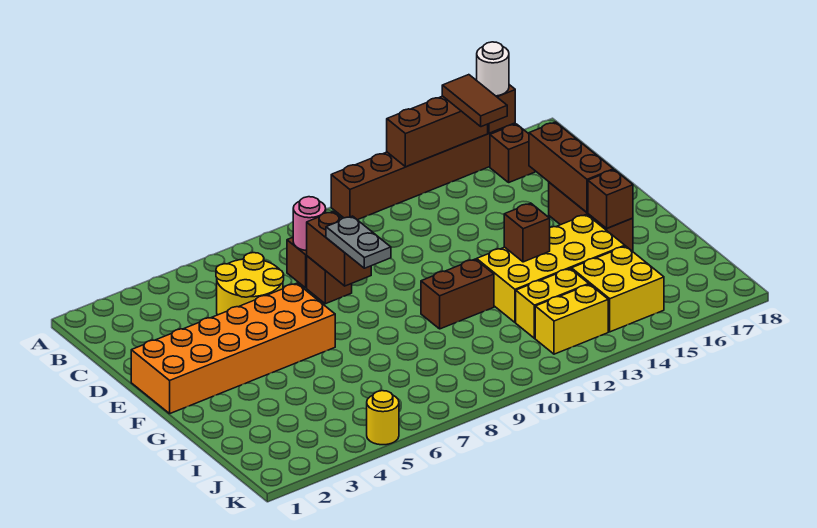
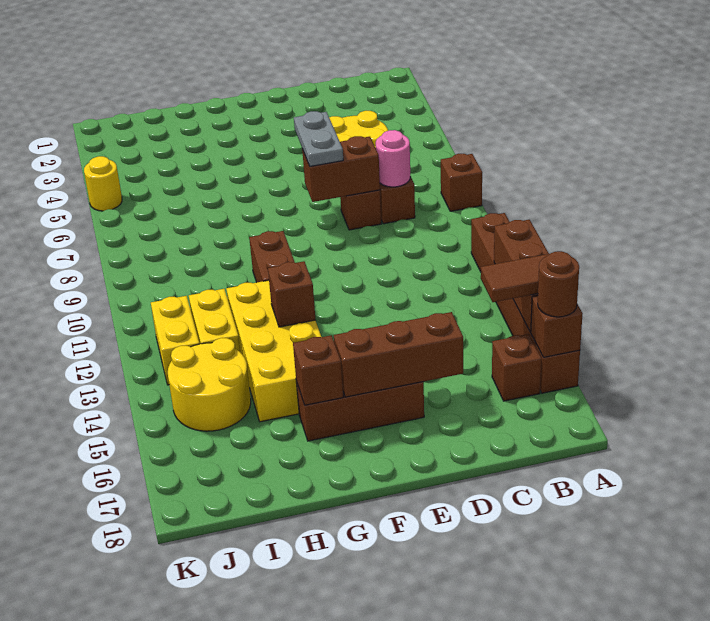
none -> brown brick A8 level 1
white round brick A16 level 3 -> brown round brick A16 level 3
orange brick E1:F6 level 1 -> none
grey plate E8:F8 level 3 -> grey plate E7:E8 level 3
yellow brick I14:J15 level 1 -> yellow round brick I14:J15 level 1

